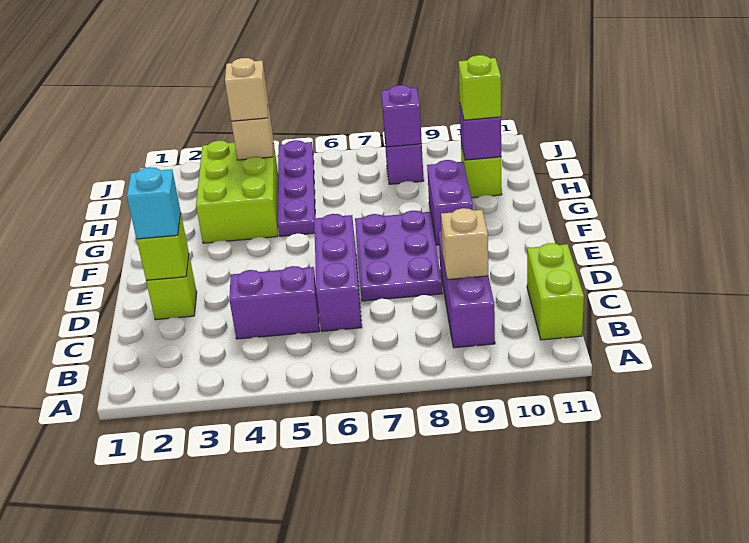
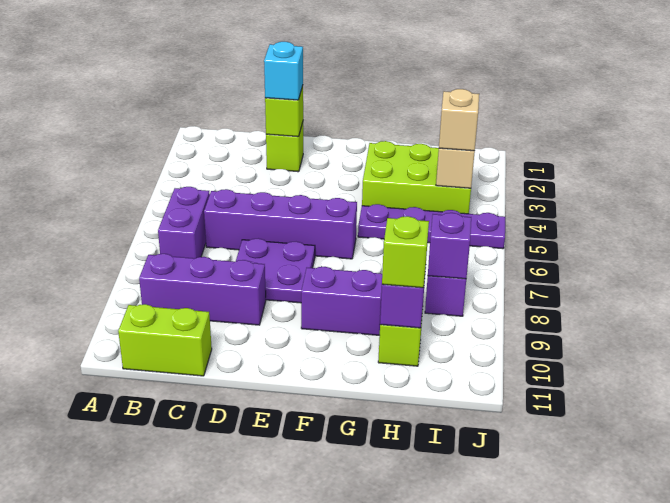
purple brick C4:C5 level 1 -> purple brick B6:B7 level 1
purple brick C6:E6 level 1 -> purple brick C6:F6 level 1
tan brick C9 level 2 -> none
purple plate D7:F8 level 1 -> purple plate D7:E8 level 1

